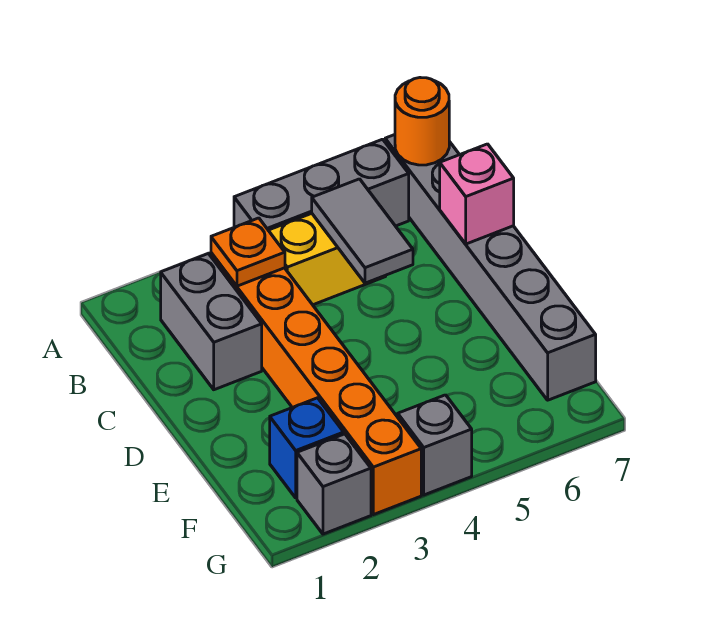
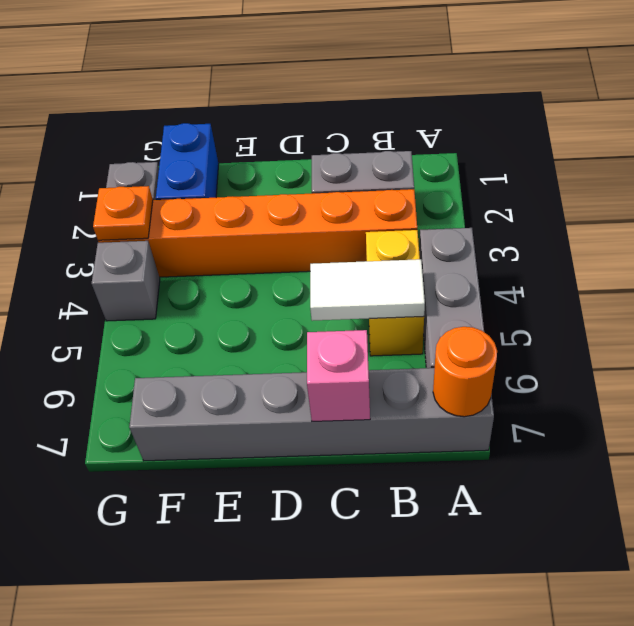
orange plate B3 level 2 -> orange plate G3 level 2
grey tile B5:C5 level 2 -> white tile B5:C5 level 2
blue brick F2 level 1 -> blue brick F1:F2 level 1

